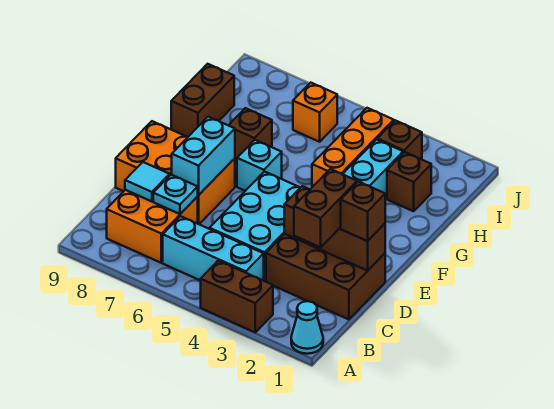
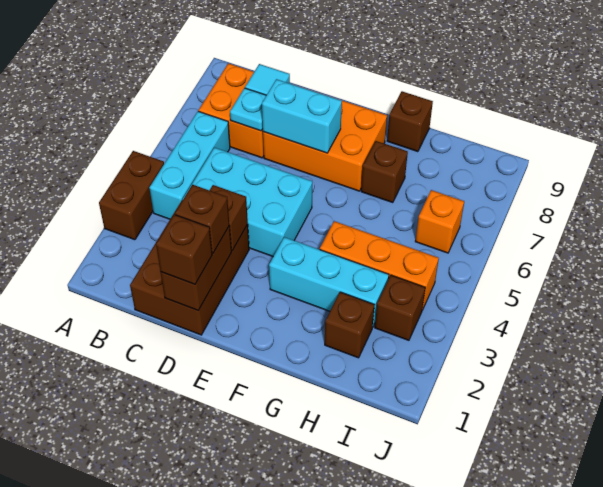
cyan cone A1 level 1 -> none
brown brick C2:D2 level 3 -> brown brick D2 level 3
orange brick D7:E9 level 1 -> orange brick D7:F8 level 1
cyan brick F6 level 1 -> none
brown brick G9:H9 level 1 -> brown brick G9 level 1

